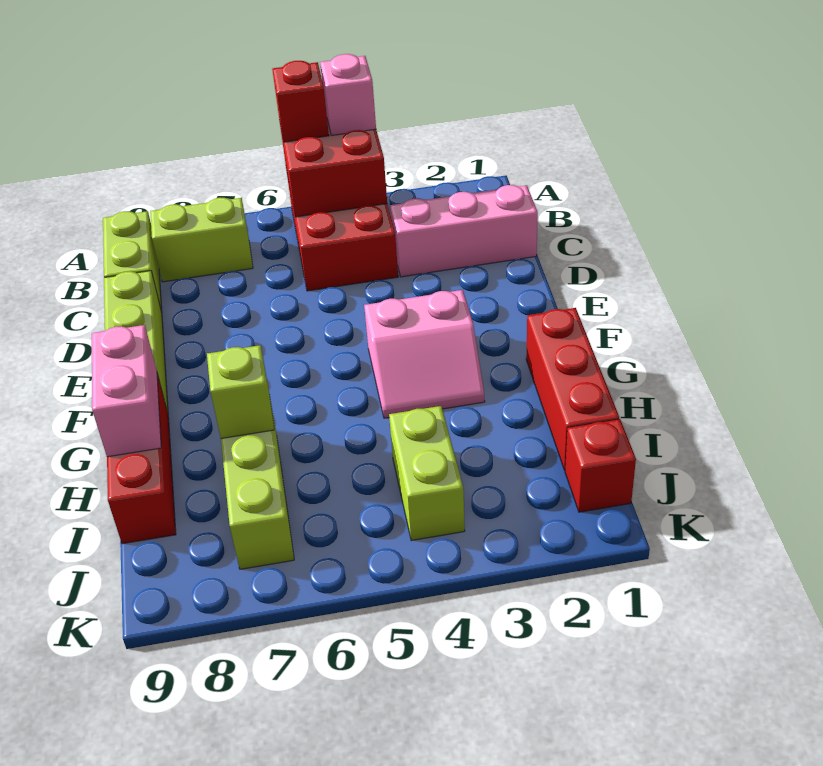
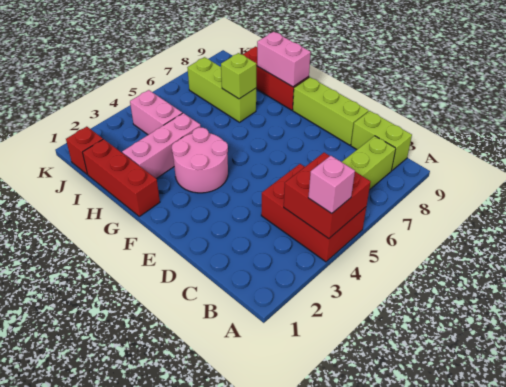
red brick A5 level 3 -> none
pink brick C1:C3 level 1 -> pink brick H2:H4 level 1
pink slope F3:G4 level 1 top F -> pink round brick F3:G4 level 1
lime brick I4:J4 level 1 -> pink brick I4:J4 level 1

